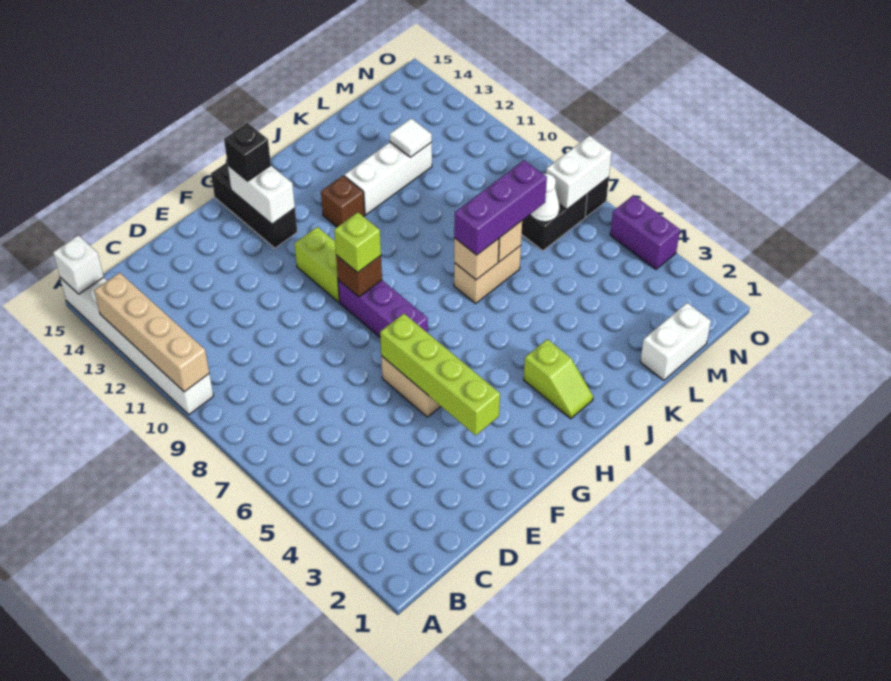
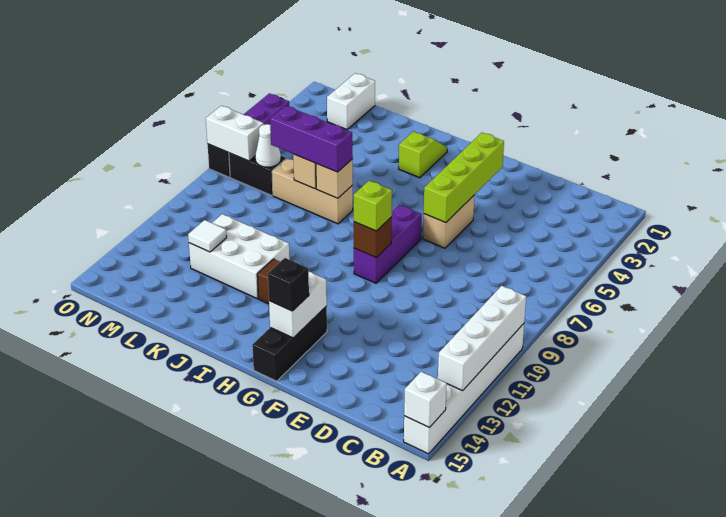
tan brick A10:A13 level 2 -> white brick A10:A13 level 2
lime brick G10:G11 level 1 -> none
tan brick J7:K7 level 1 -> tan brick J7:L7 level 1
white brick J12:L12 level 1 -> white brick J11:L12 level 1
white brick L1:M1 level 1 -> white brick M1:M2 level 1

